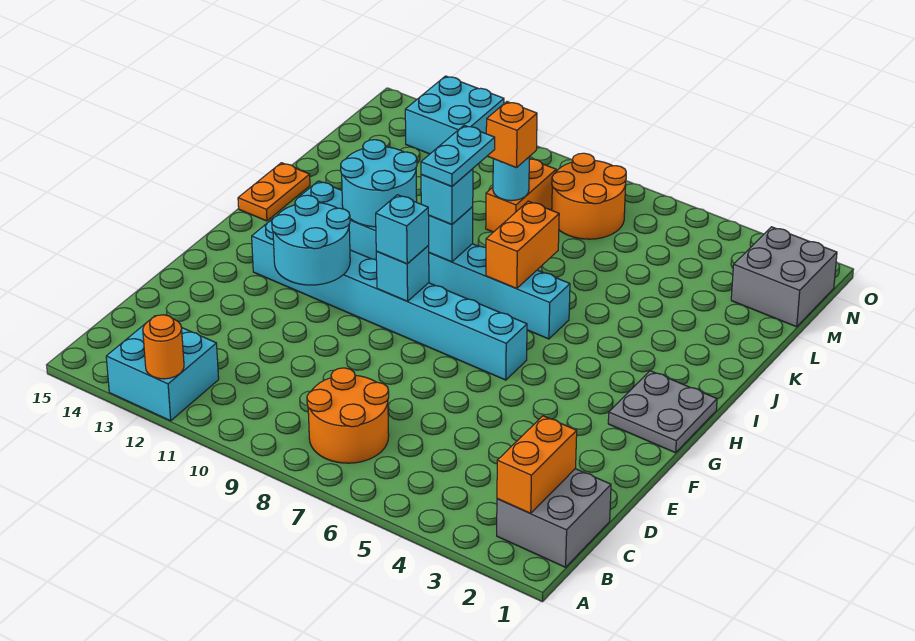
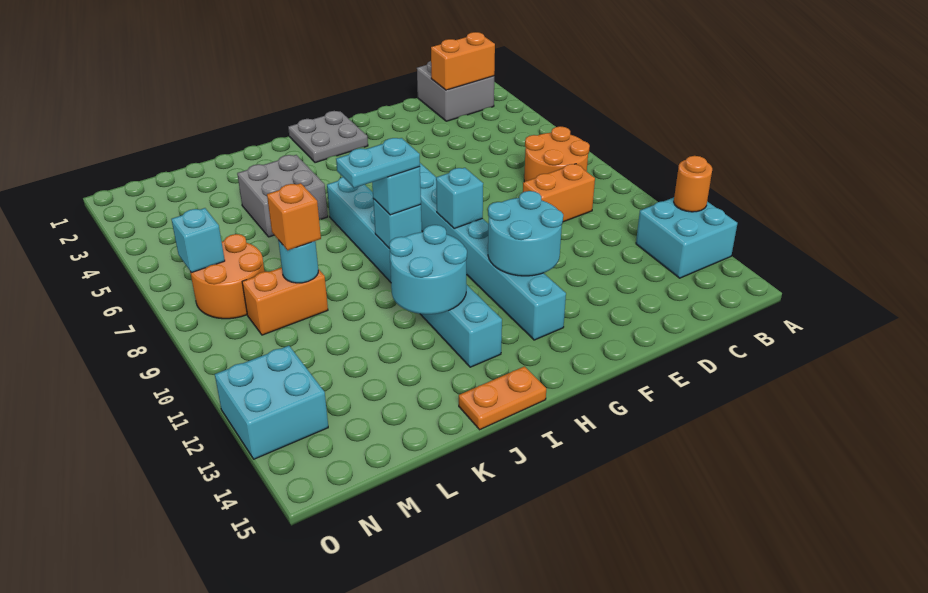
cyan brick G9 level 3 -> cyan brick N7 level 2
orange brick I7:J7 level 2 -> orange brick C9:D9 level 1
grey brick M1:N2 level 1 -> grey brick J4:K5 level 1

